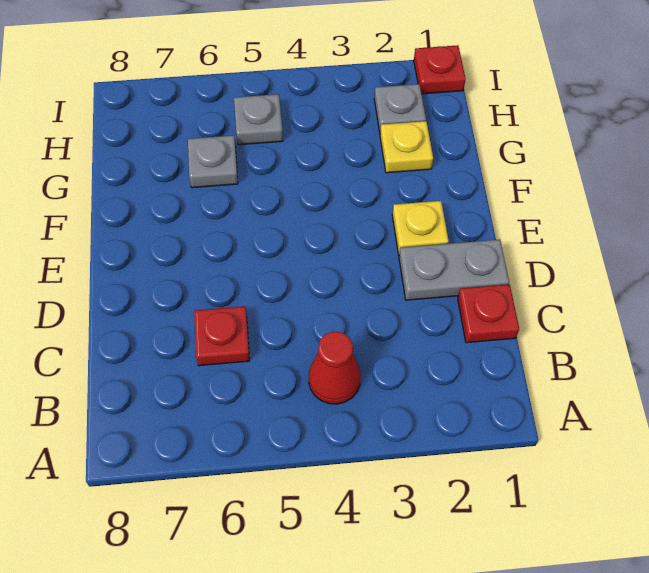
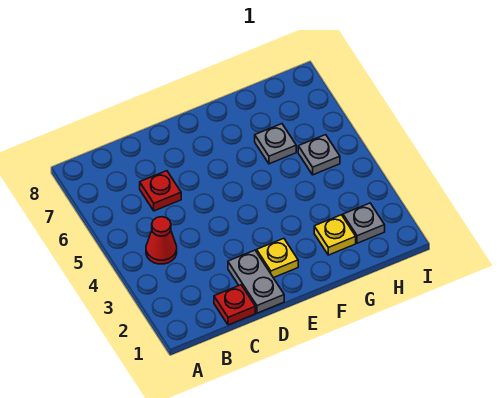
red plate I1 level 1 -> none

